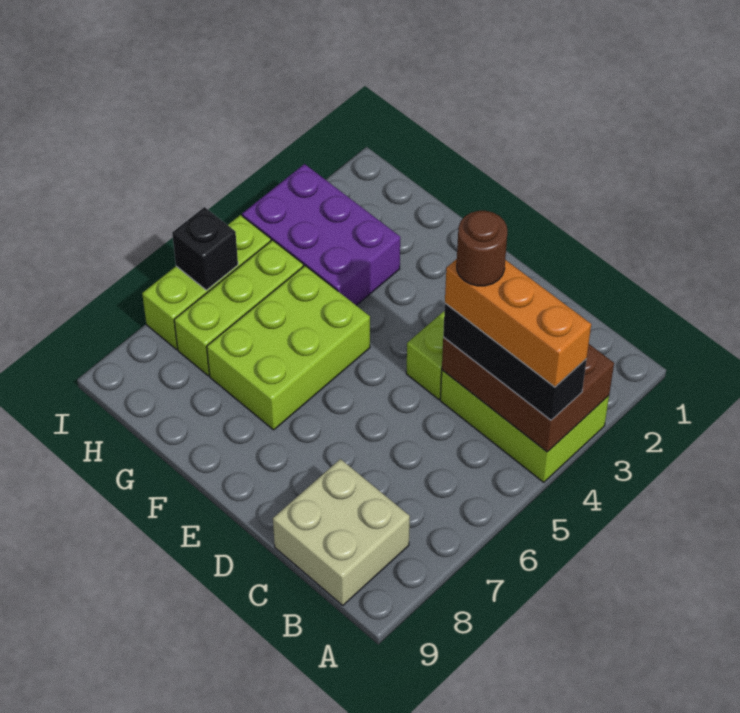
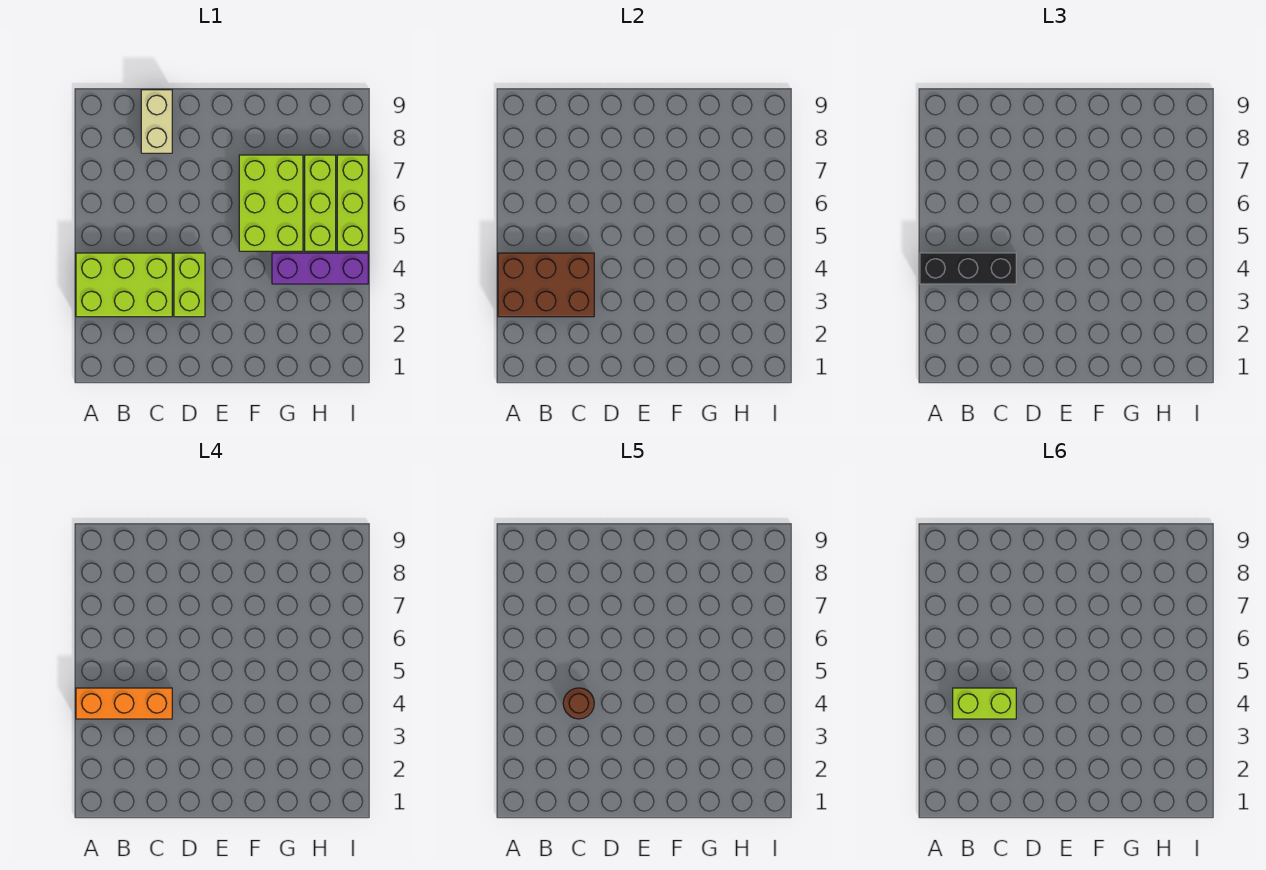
none -> lime brick B4:C4 level 6
tan brick B8:C9 level 1 -> tan brick C8:C9 level 1
purple brick G3:I4 level 1 -> purple brick G4:I4 level 1
black brick I6 level 2 -> none

